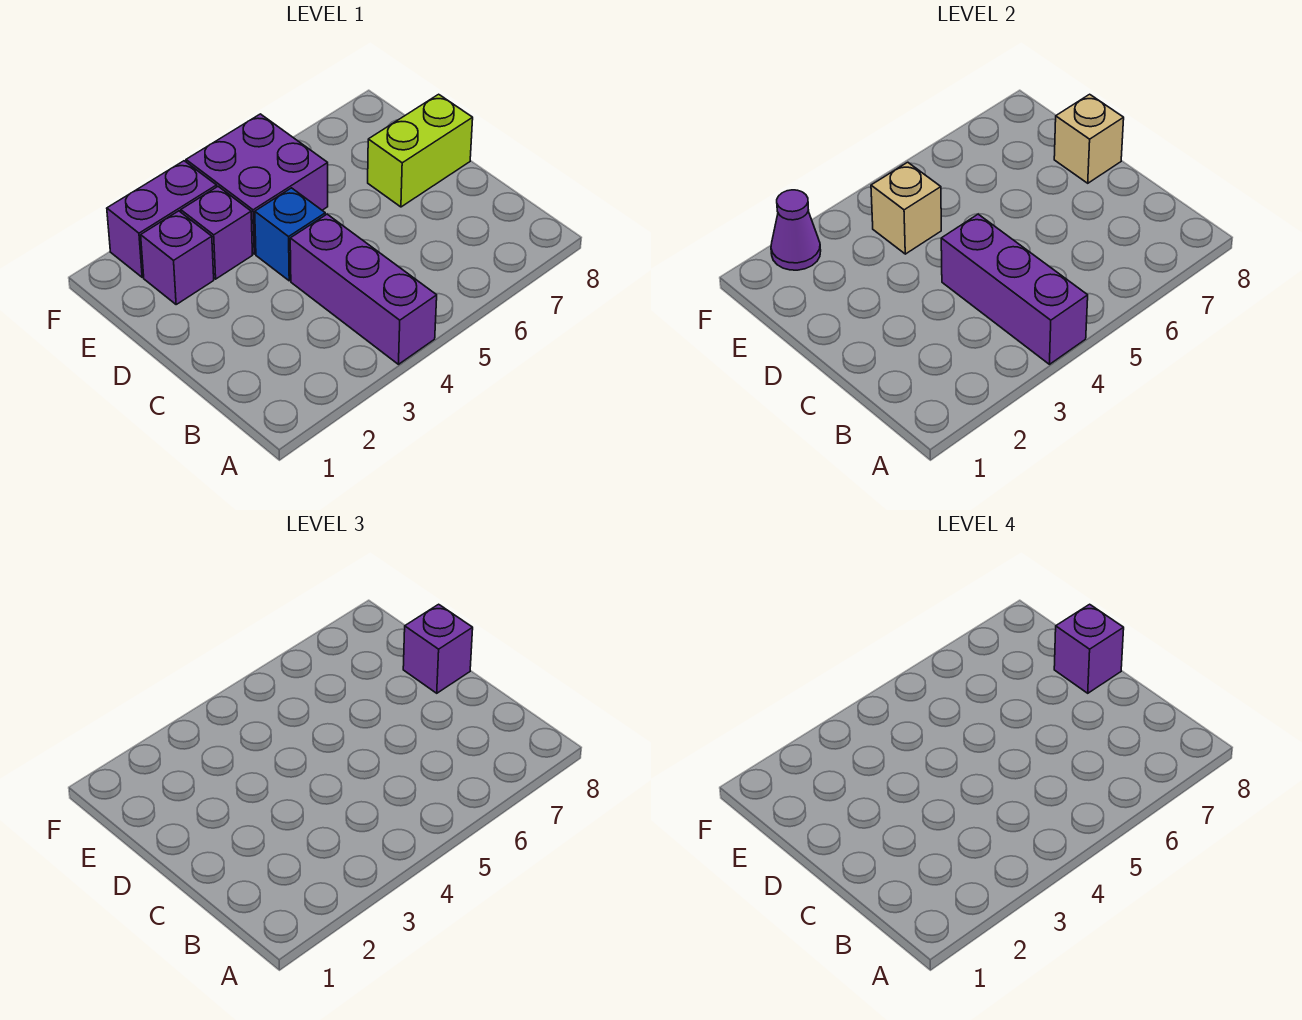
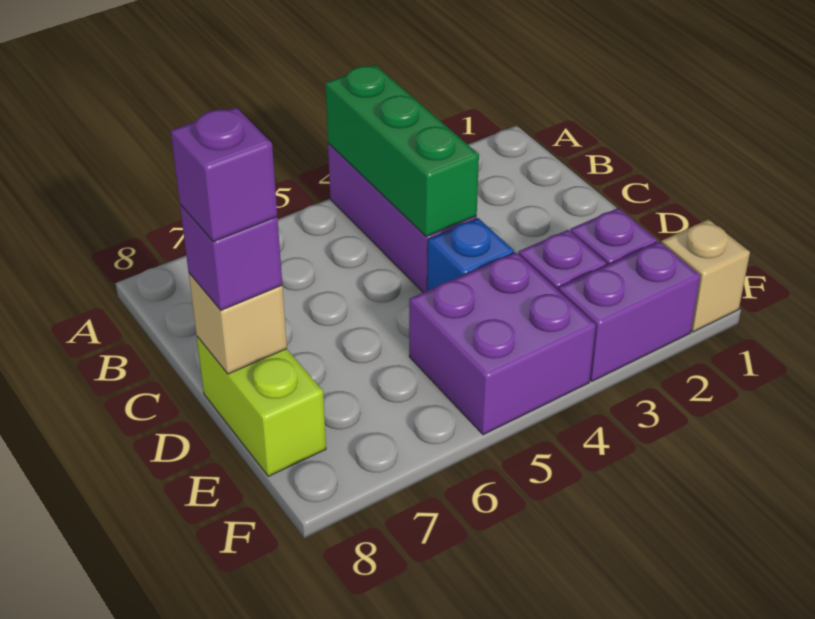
purple brick A4:C4 level 2 -> green brick A4:C4 level 2
lime brick D7:D8 level 1 -> lime brick D8:E8 level 1
tan brick E4 level 2 -> tan brick F1 level 1
purple cone F2 level 2 -> none

